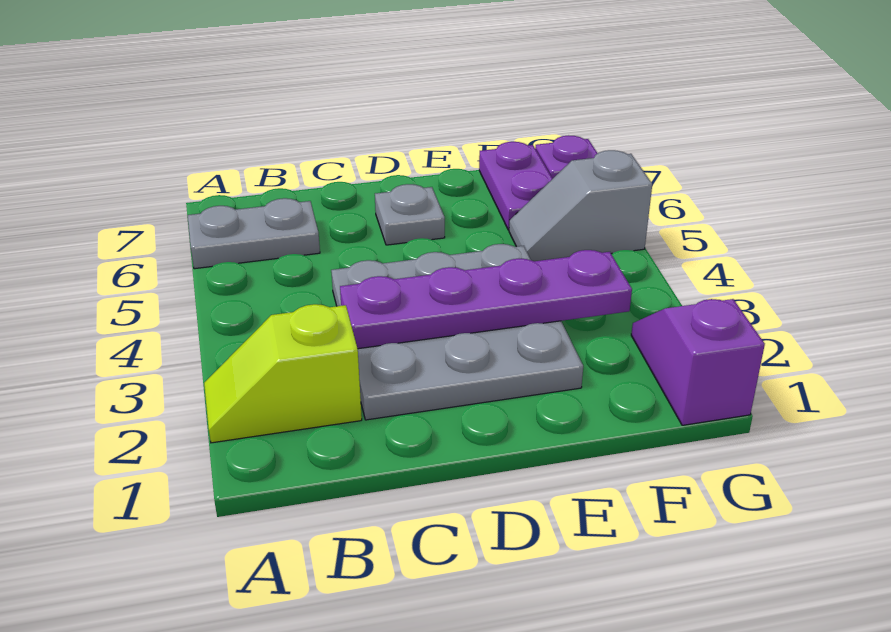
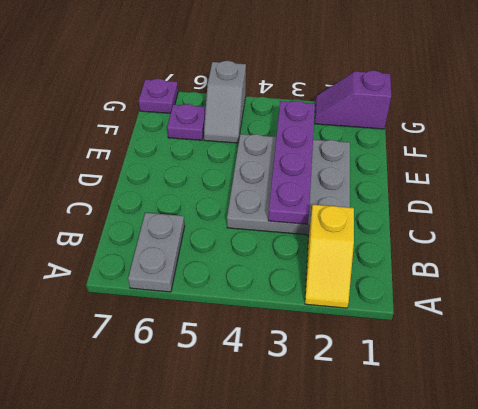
lime slope A2:B2 level 1 top B -> yellow slope A2:B2 level 1 top B
grey plate D6 level 1 -> none
purple plate F6:F7 level 1 -> purple plate F6 level 1

